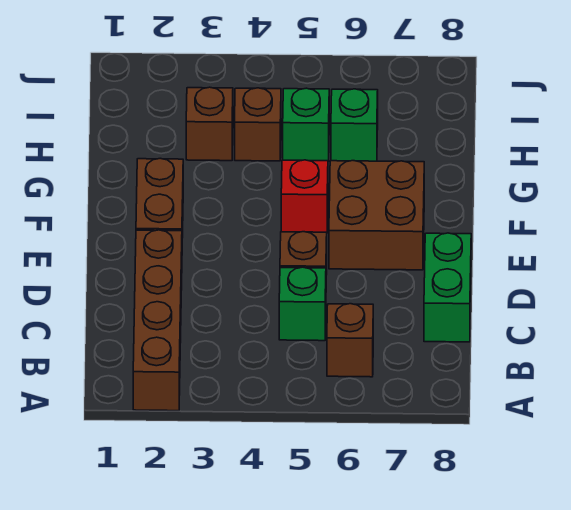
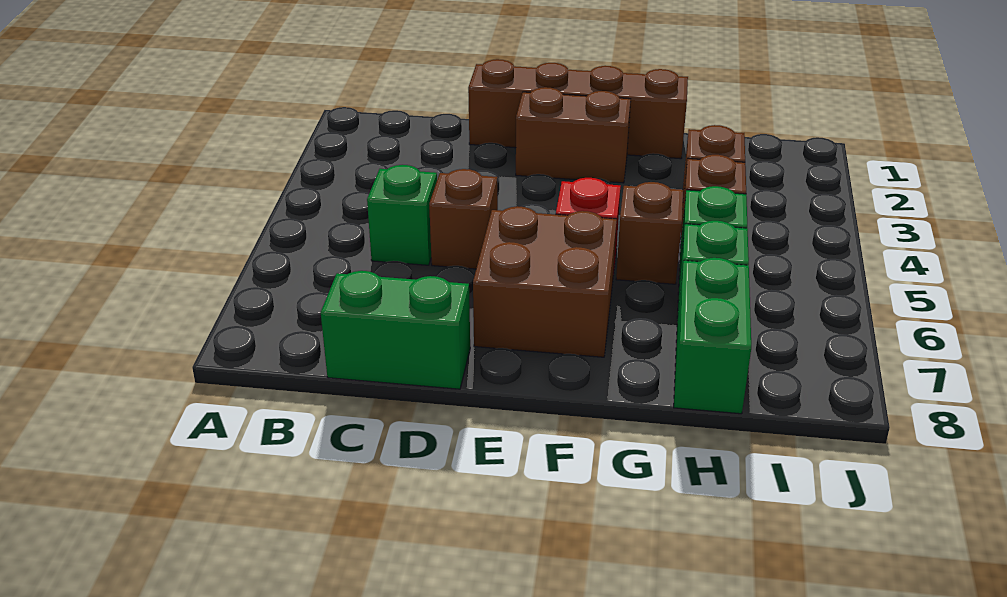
brown brick A2:D2 level 1 -> brown brick D1:G1 level 1
brown brick B6 level 1 -> brown brick G5 level 1
none -> green brick H7:H8 level 1

